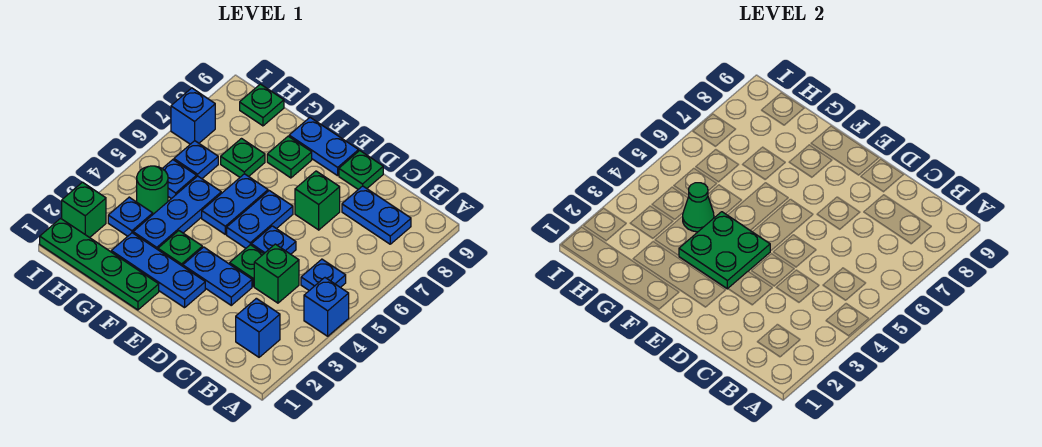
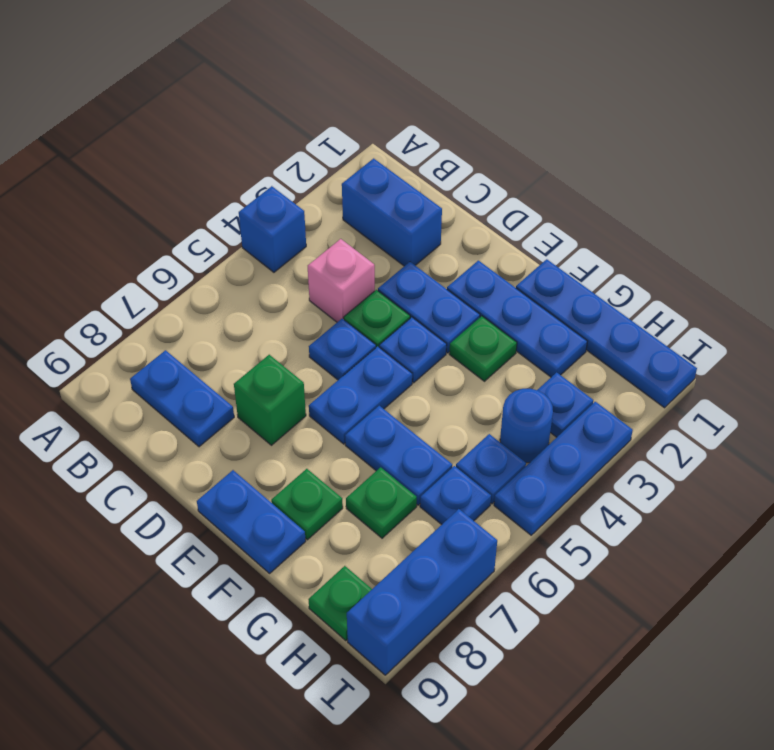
blue brick B2 level 1 -> blue brick B2:C2 level 1
blue plate B5 level 1 -> blue plate E4 level 1
green brick C4 level 1 -> pink brick C4 level 1
green plate D9 level 1 -> none
green plate E3:F4 level 2 -> none
green plate F1:I1 level 1 -> blue plate F1:I1 level 1
blue plate F5:F6 level 1 -> blue plate F6:G6 level 1
blue plate G3:G5 level 1 -> blue plate I3:I5 level 1
green cone G4 level 2 -> none
green round brick H4 level 1 -> blue round brick H4 level 1
green brick I2 level 1 -> none
blue brick I7 level 1 -> blue brick I7:I9 level 1

